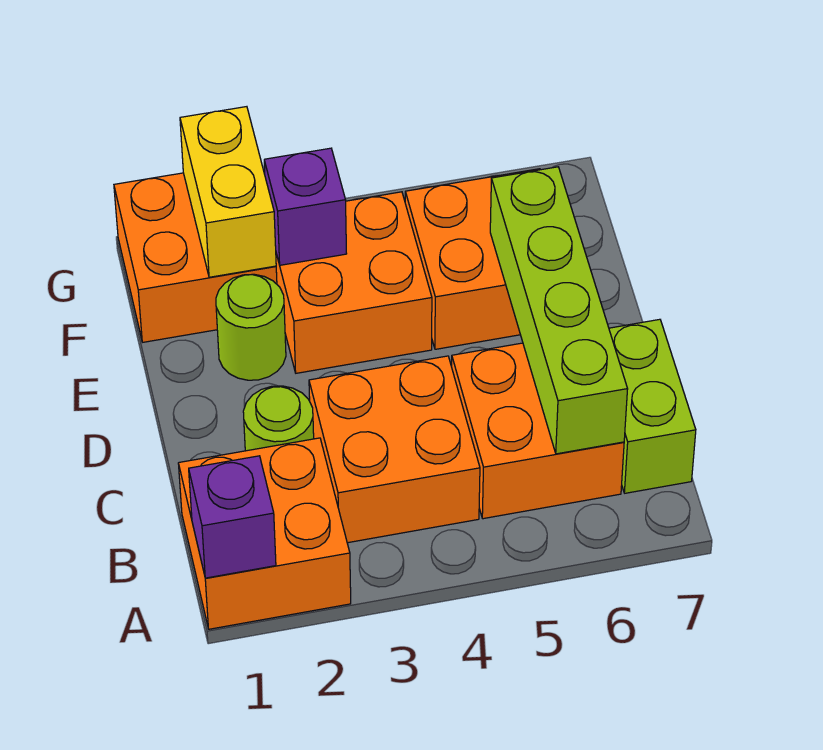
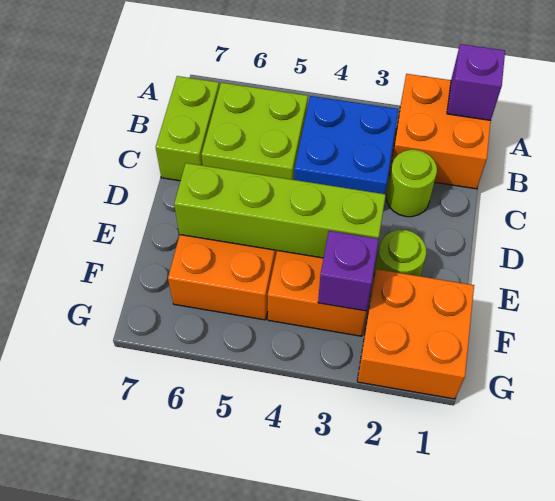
orange brick B3:C4 level 1 -> blue brick B3:C4 level 1
orange brick B5:C6 level 1 -> lime brick B5:C6 level 1
lime brick B6:E6 level 2 -> lime brick E3:E6 level 2
yellow brick F2:G2 level 2 -> none

